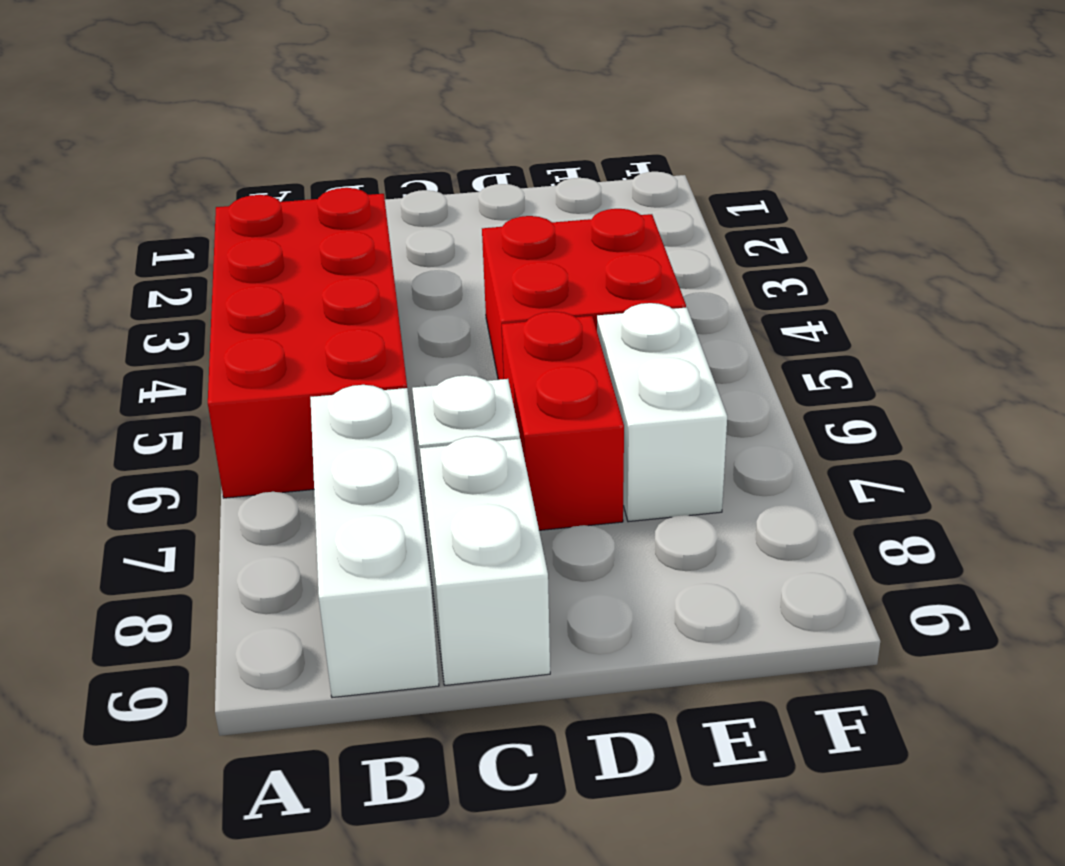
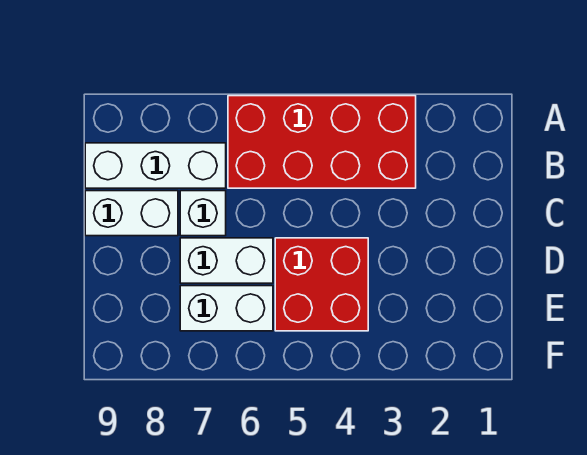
red brick D6:D7 level 1 -> white brick D6:D7 level 1

